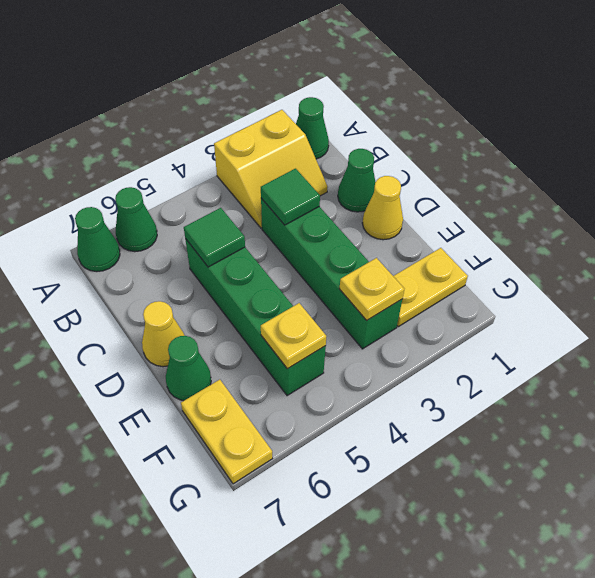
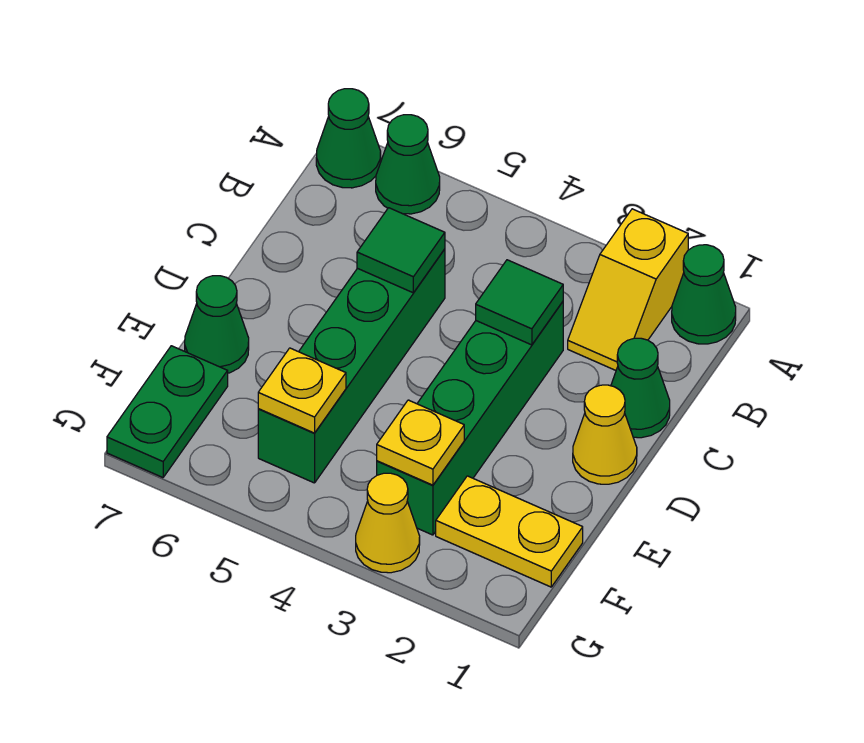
yellow slope A2:B3 level 1 top A -> yellow slope A2:B2 level 1 top A
yellow cone D7 level 1 -> yellow cone G3 level 1
yellow plate F7:G7 level 1 -> green plate F7:G7 level 1

